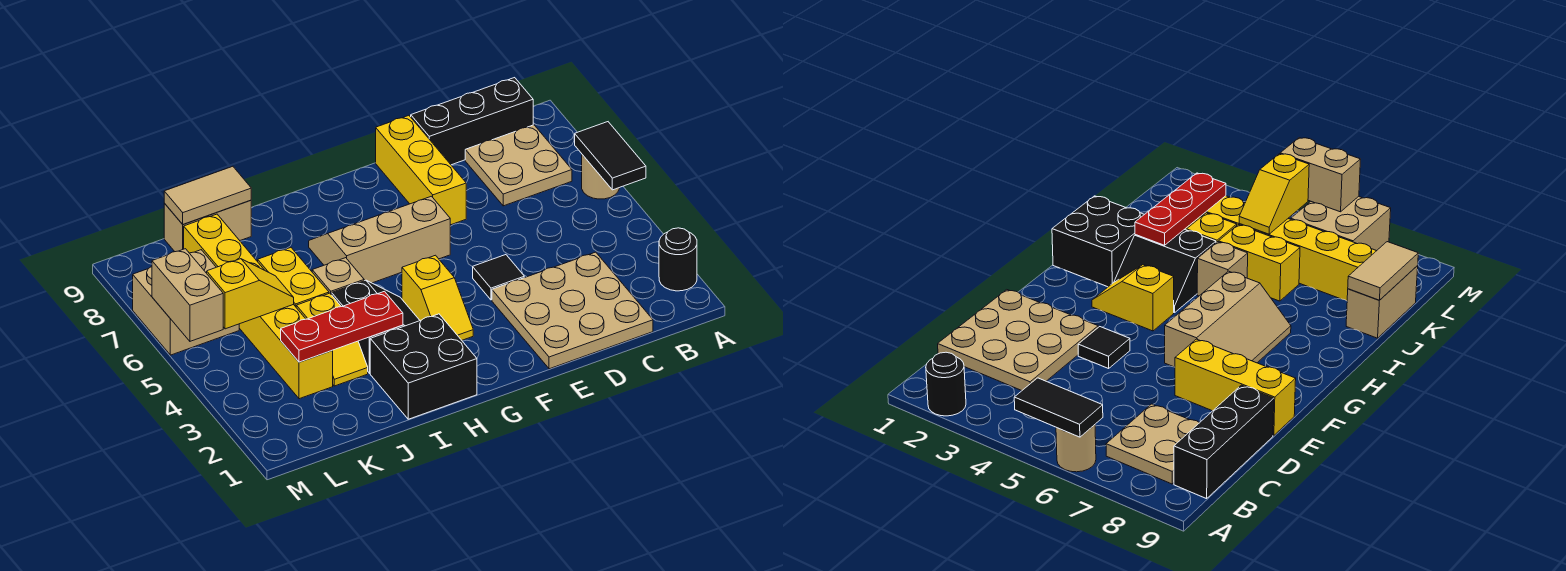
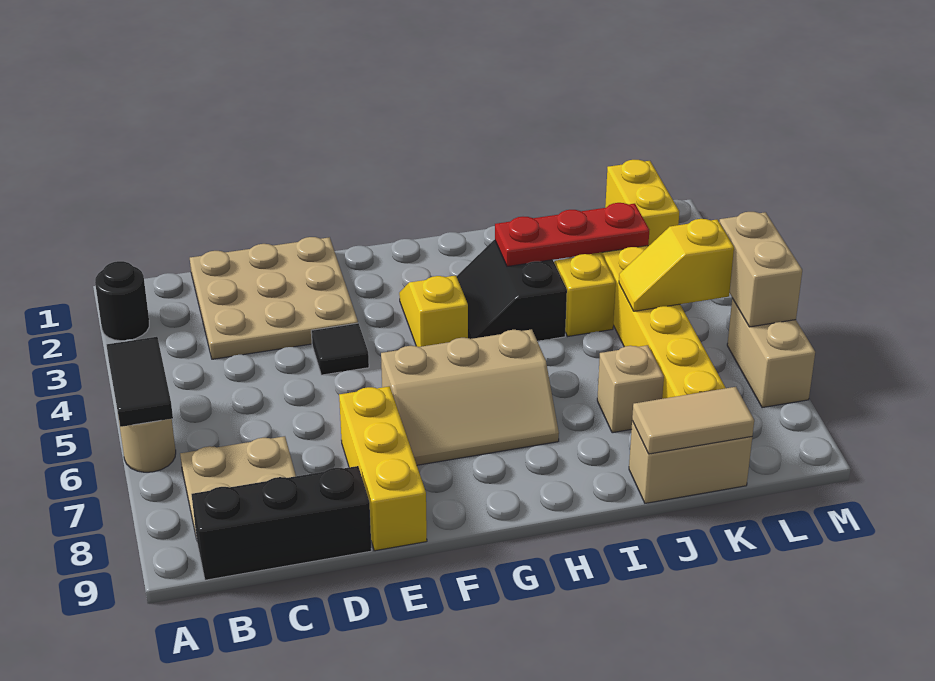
black brick H1:I2 level 1 -> none
tan brick I5 level 1 -> tan brick J7 level 1
yellow brick J5:J6 level 1 -> yellow brick L1:L2 level 1
tan brick L6:M7 level 1 -> tan brick M6:M7 level 1

